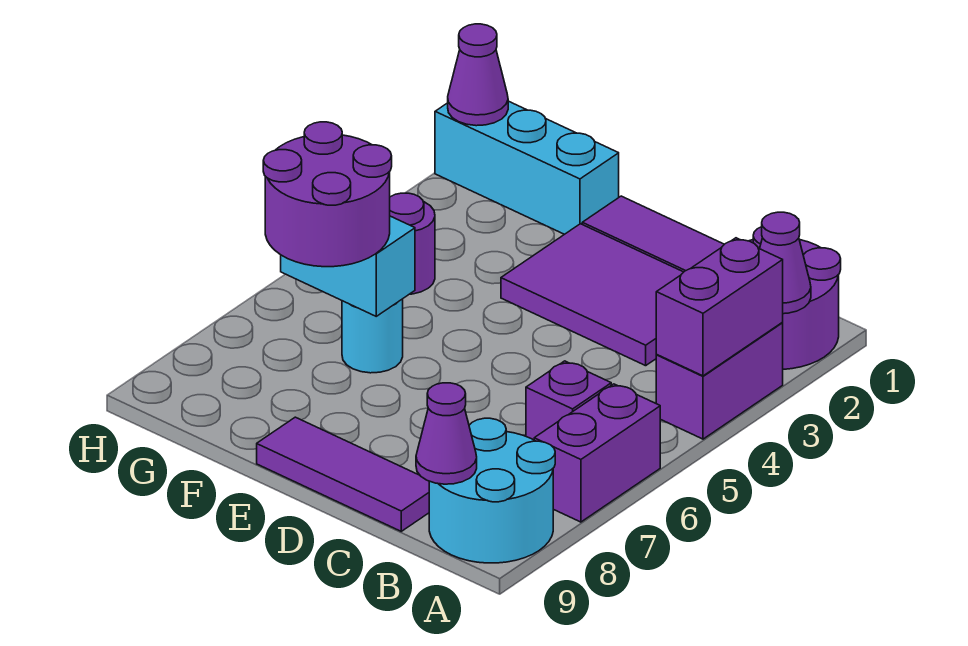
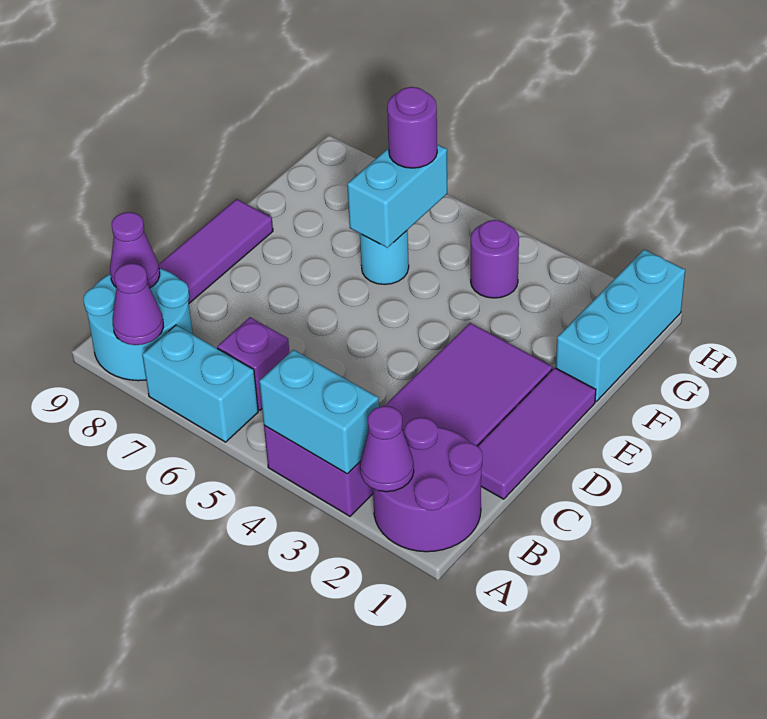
purple brick A3:A4 level 2 -> cyan brick A3:A4 level 2
purple brick A6:A7 level 1 -> cyan brick A6:A7 level 1
purple round brick F6:G7 level 3 -> purple round brick G6 level 3
purple cone H1 level 2 -> purple cone A8 level 2

